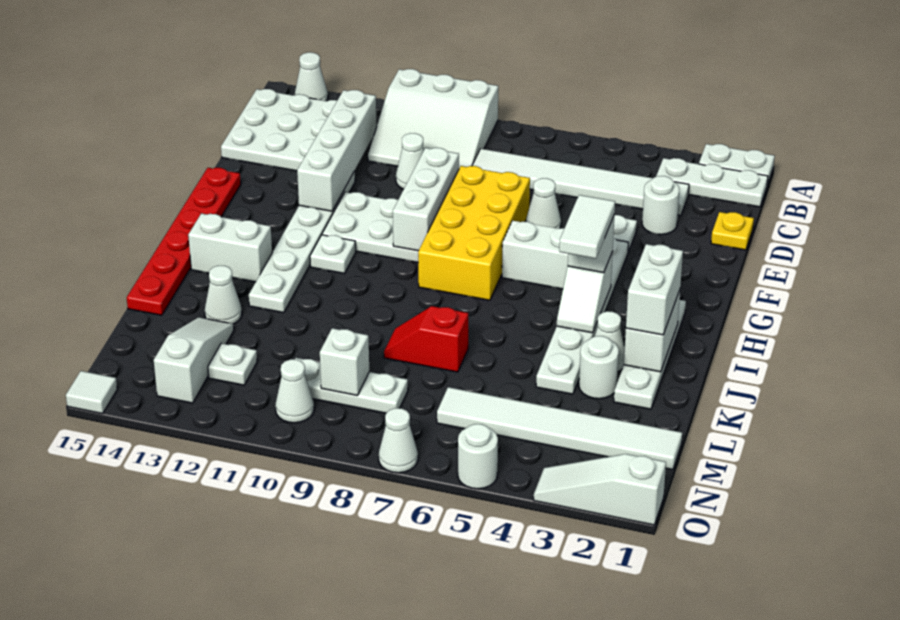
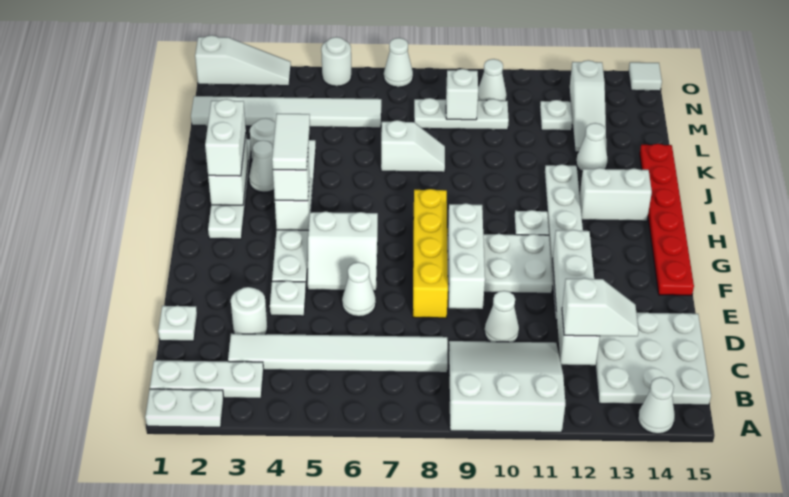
none -> white slope C12:C13 level 3 top 12
yellow plate D1 level 1 -> white plate D1 level 1
yellow brick E7:H8 level 1 -> yellow brick E8:H8 level 1
red slope K7:K8 level 1 top 7 -> white slope K7:K8 level 1 top 7

